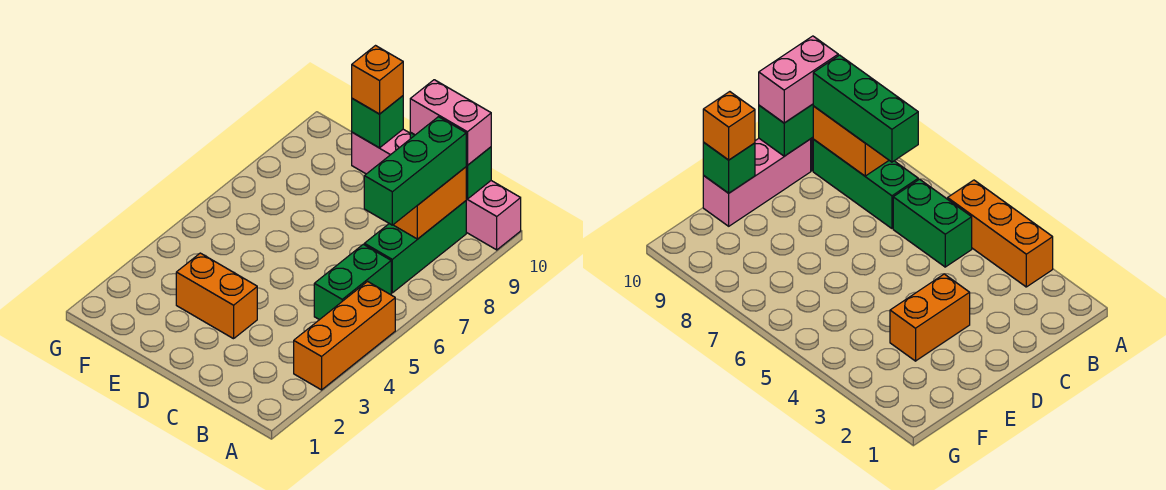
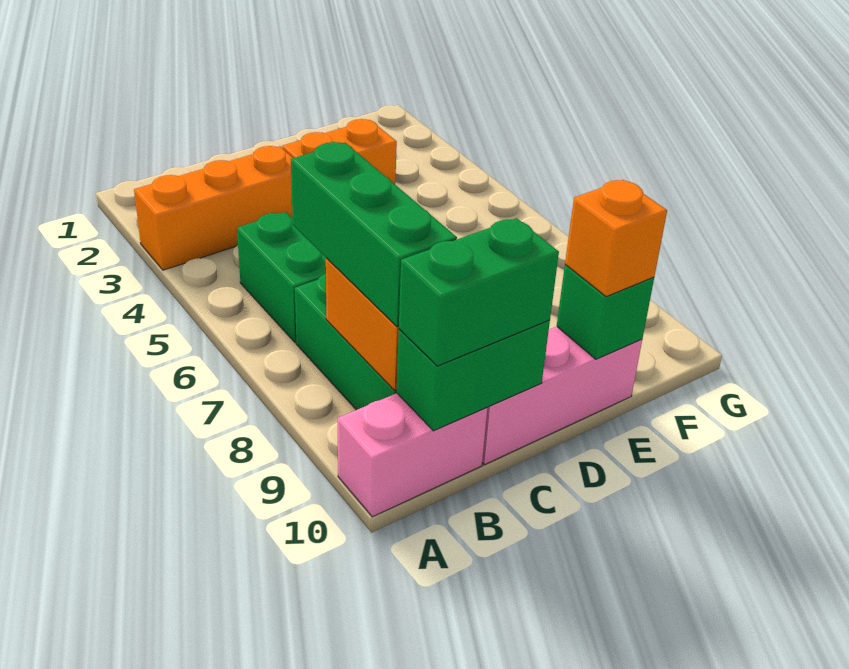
orange brick A3:A5 level 1 -> orange brick A3:C3 level 1
pink brick B10:C10 level 3 -> green brick B10:C10 level 3

